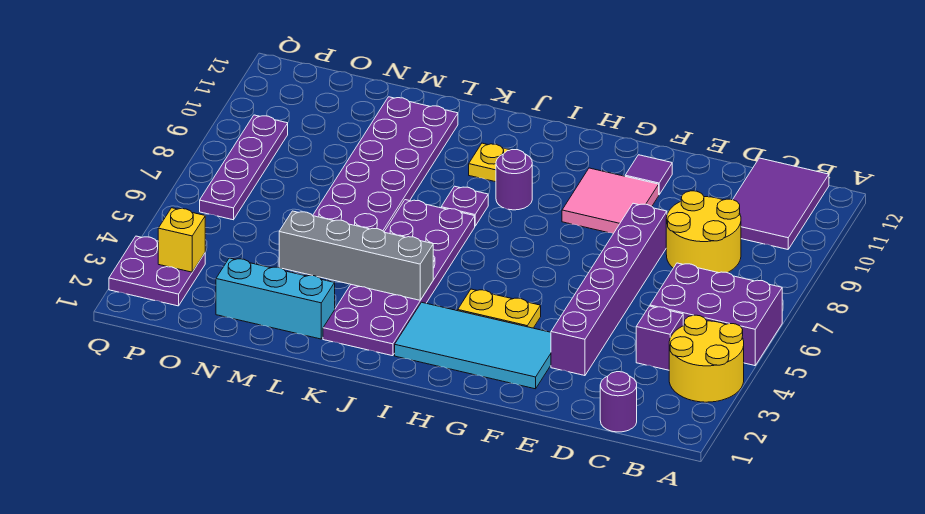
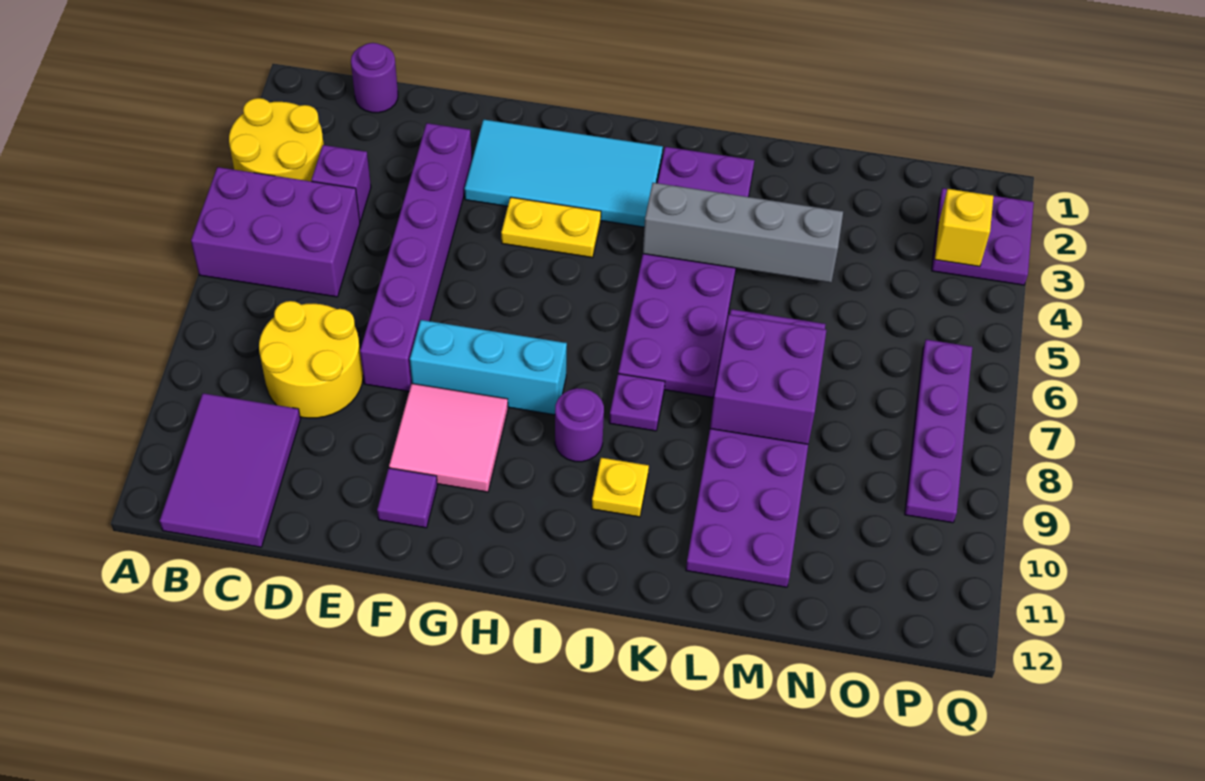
cyan brick L2:N2 level 1 -> cyan brick F8:H8 level 1
none -> purple brick L7:M8 level 2

